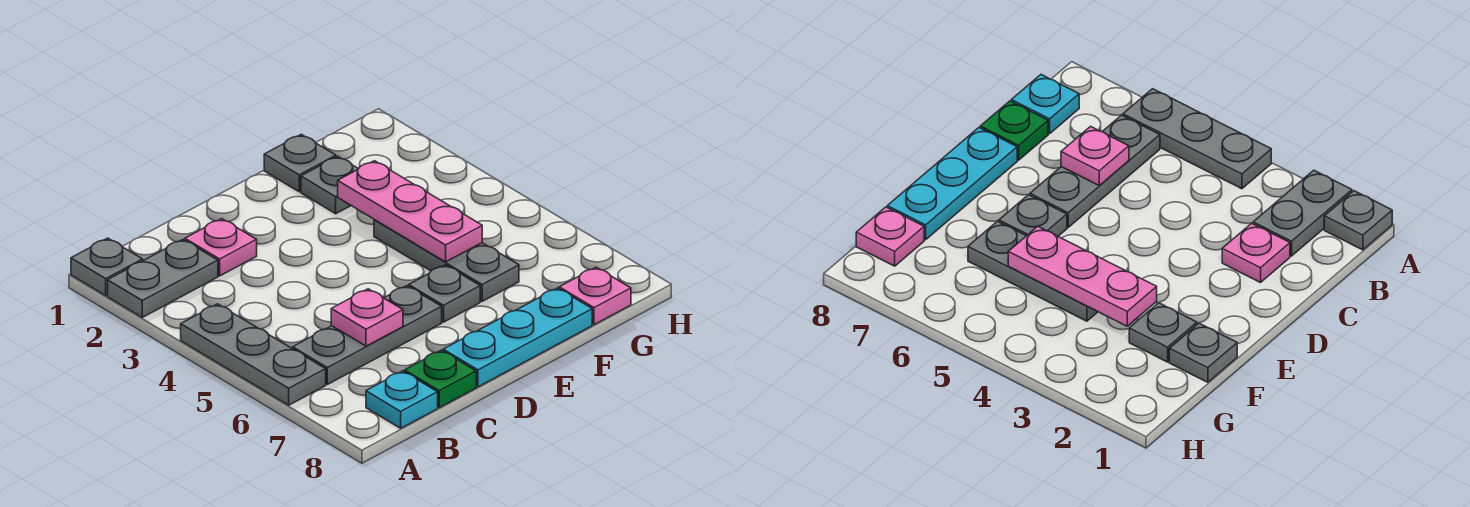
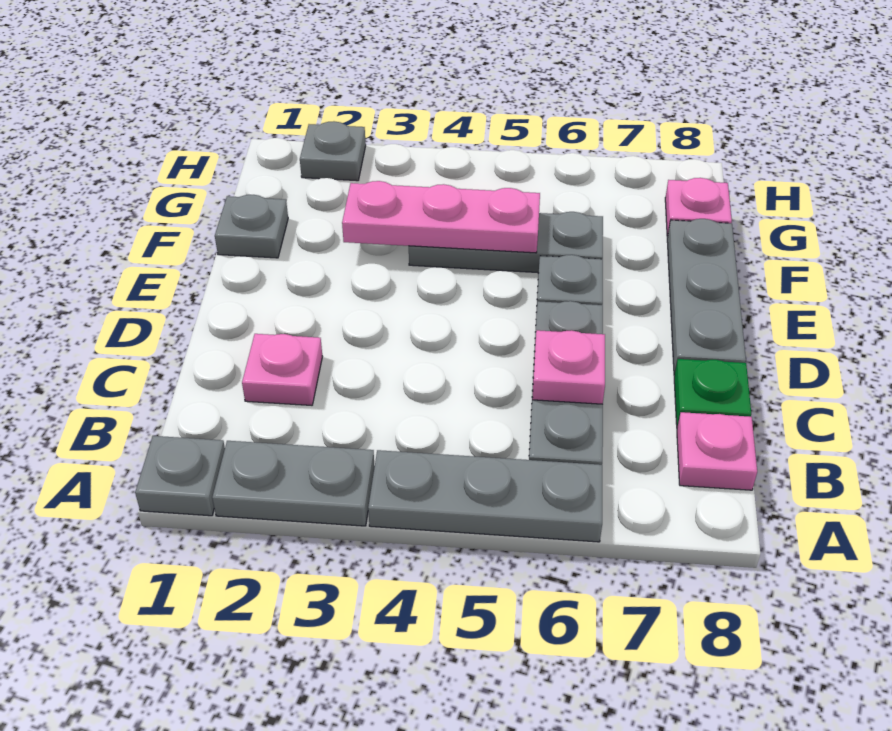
grey plate A2:B2 level 1 -> grey plate A2:A3 level 1
cyan plate B8 level 1 -> pink plate B8 level 1
cyan plate D8:F8 level 1 -> grey plate D8:F8 level 1
grey plate F2 level 1 -> grey plate H2 level 1

